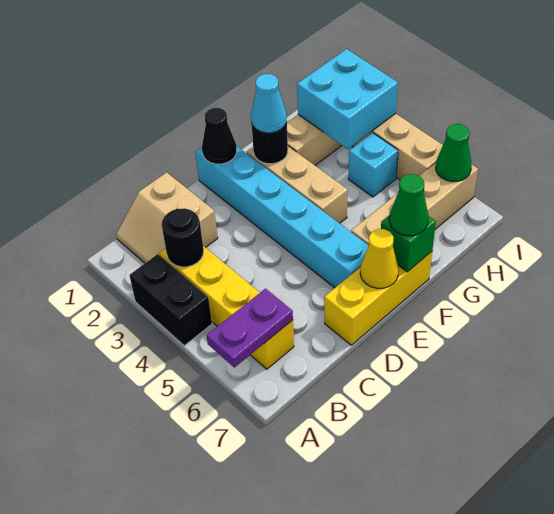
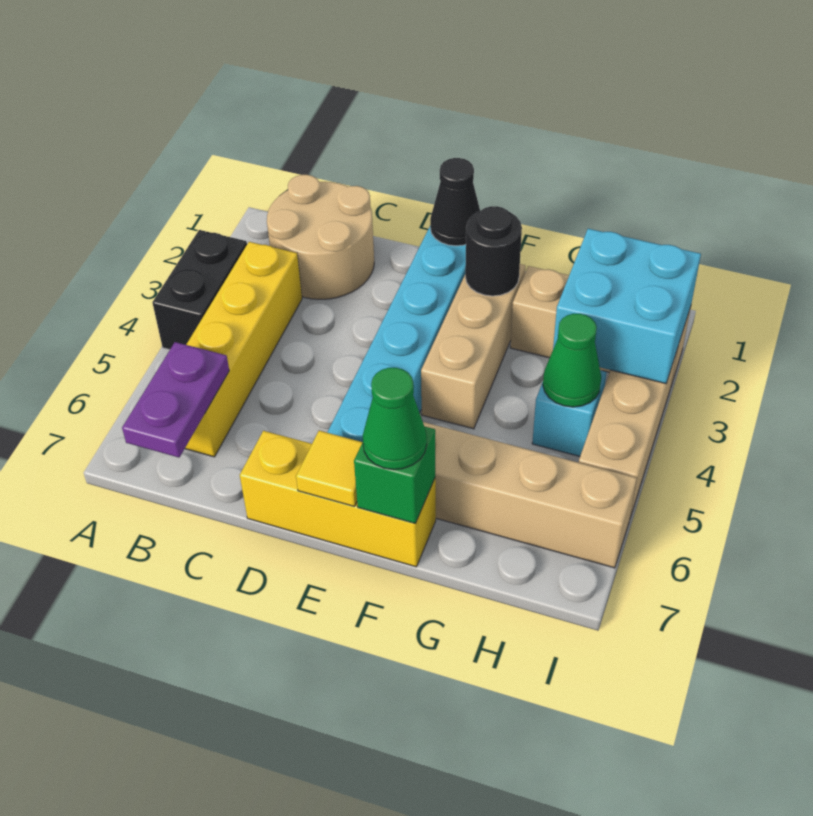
purple plate A6:B6 level 2 -> purple plate B6:B7 level 2
tan slope B1:C2 level 1 top C -> tan round brick B1:C2 level 1
black round brick B3 level 2 -> none
yellow cone E7 level 2 -> yellow tile E7 level 2
cyan cone F2 level 3 -> none
green cone I6 level 2 -> green cone H4 level 2

